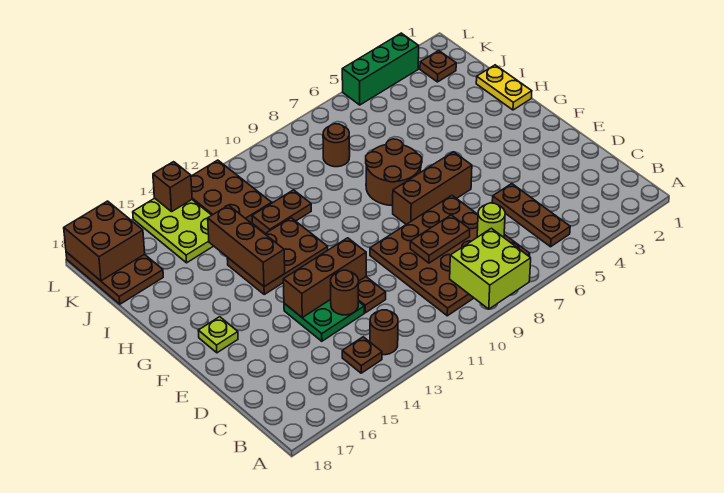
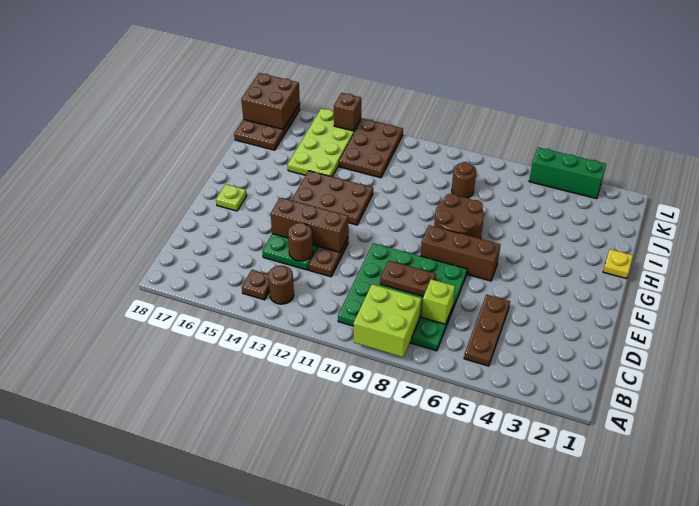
brown plate B7:E10 level 1 -> green plate B7:E10 level 1
lime round brick C7 level 2 -> lime brick C7 level 2
brown brick G14:I14 level 2 -> none
yellow plate H1:I1 level 1 -> yellow plate H1 level 1
brown plate I11:I12 level 1 -> none
lime plate J14:L15 level 1 -> lime plate I14:L15 level 1
brown plate K2 level 1 -> none

